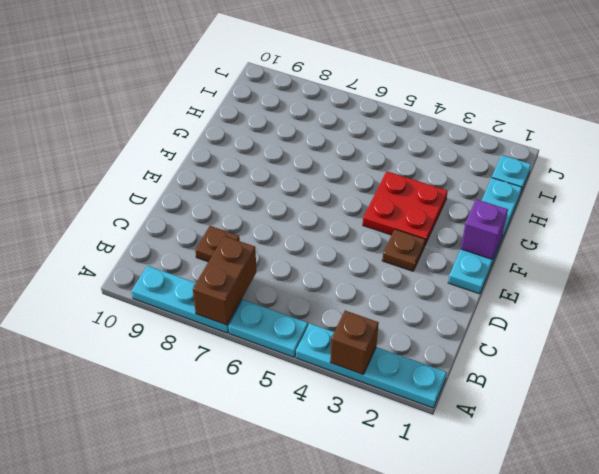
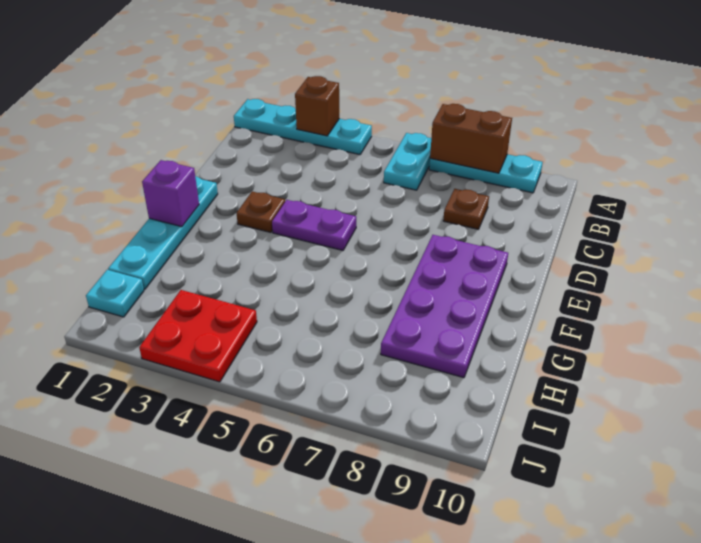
cyan plate A5:A6 level 1 -> cyan plate A6:B6 level 1
brown brick A7:B7 level 2 -> brown brick A7:A8 level 2
none -> purple plate E4:E5 level 1
none -> purple plate E8:H9 level 1
red plate F3:G4 level 1 -> red plate I3:J4 level 1

